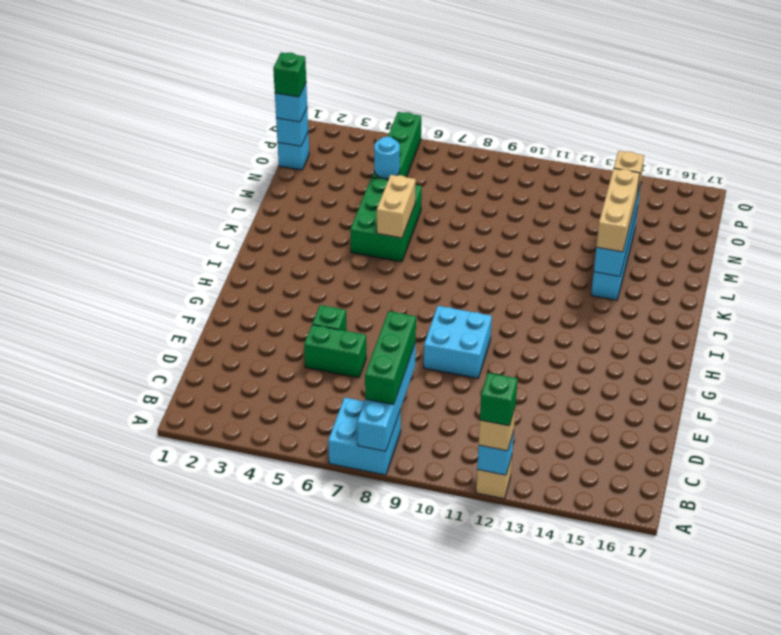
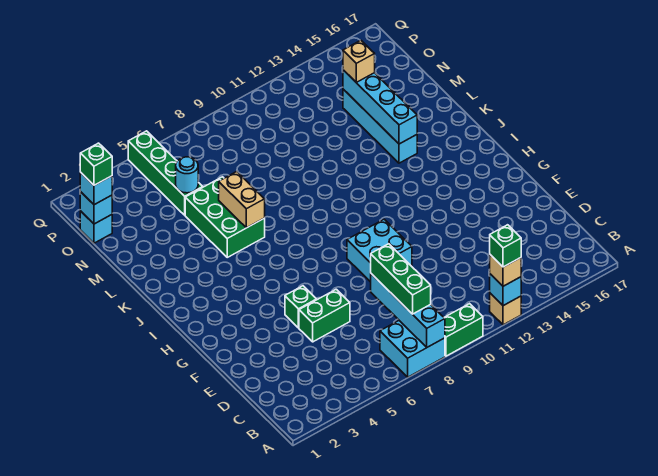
none -> green brick A9:A10 level 1
tan brick K14:M14 level 3 -> none

